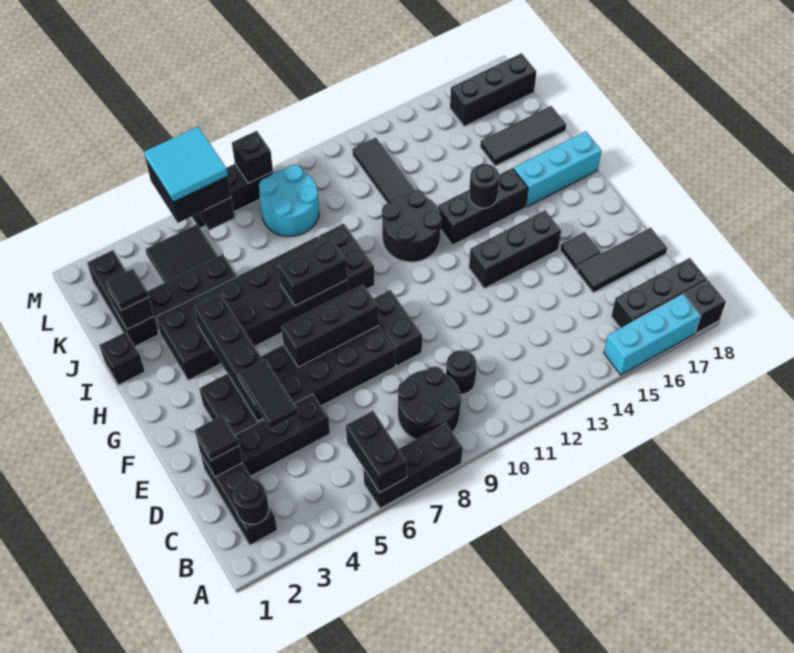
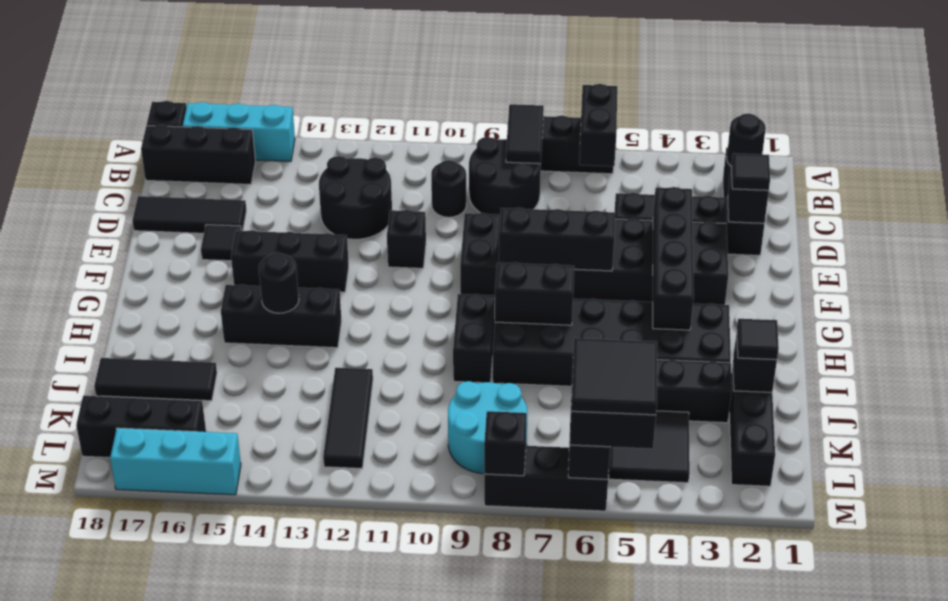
black tile D4:E4 level 3 -> black tile A8:B8 level 2
black round brick H11:I12 level 1 -> black round brick C12:D13 level 1
cyan brick H16:H18 level 1 -> cyan brick M15:M17 level 1
black brick I1 level 1 -> black brick E11 level 1
cyan tile L5:M6 level 4 -> black tile L5:M6 level 4

